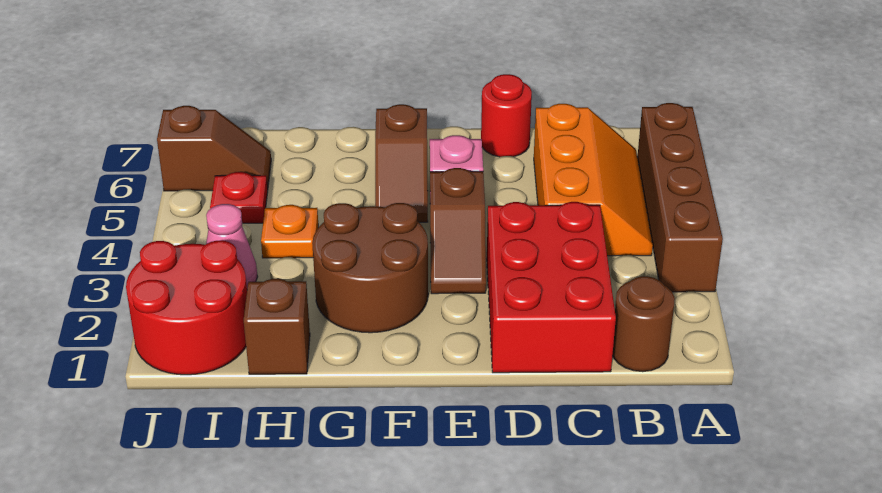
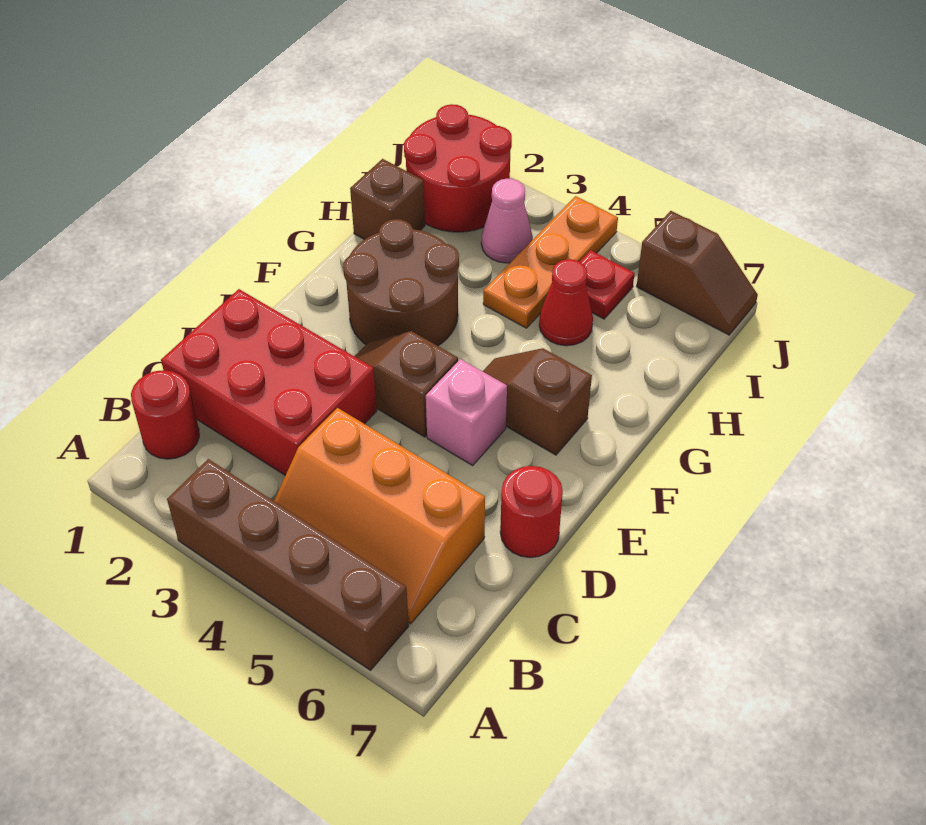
brown round brick B1 level 1 -> red round brick B1 level 1
orange plate H4 level 1 -> orange plate H4:J4 level 1
none -> red cone H5 level 1
brown slope I6:J6 level 1 top J -> brown slope J6:J7 level 1 top 6

